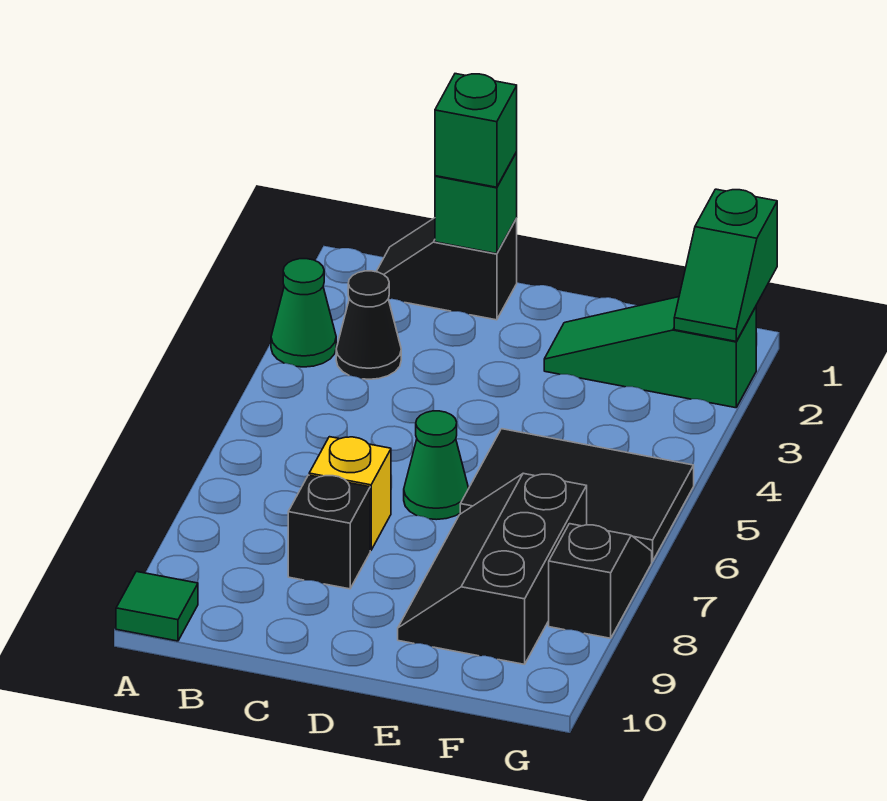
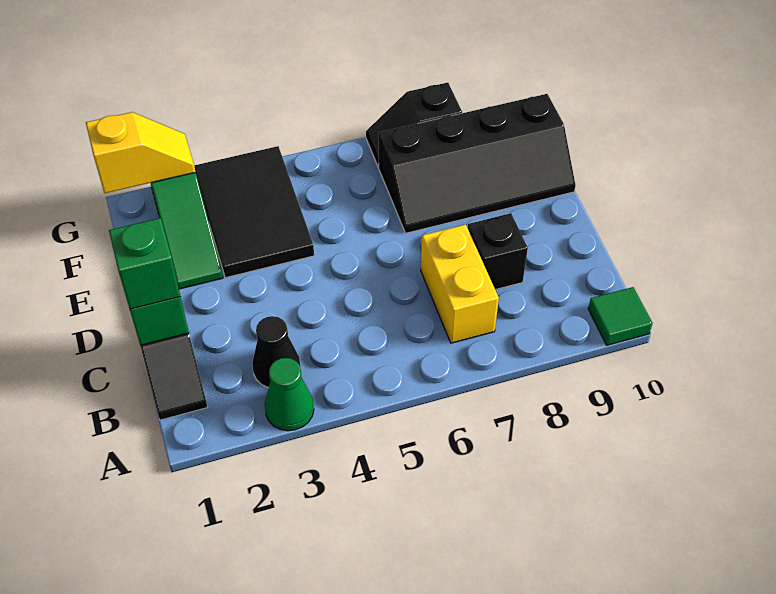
yellow brick C7 level 1 -> yellow brick B7:C7 level 1
green cone D6 level 1 -> none
black tile E5:G6 level 1 -> black tile E3:G4 level 1
black slope E7:F9 level 1 top F -> black slope E7:F10 level 1 top F
green slope G1:G2 level 2 top 1 -> yellow slope G1:G2 level 2 top 1

